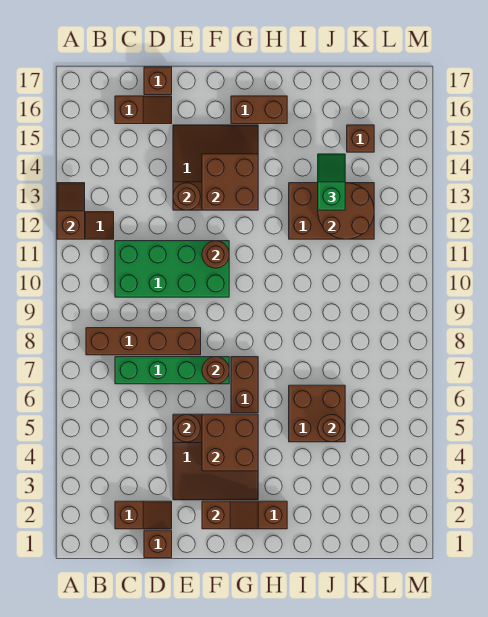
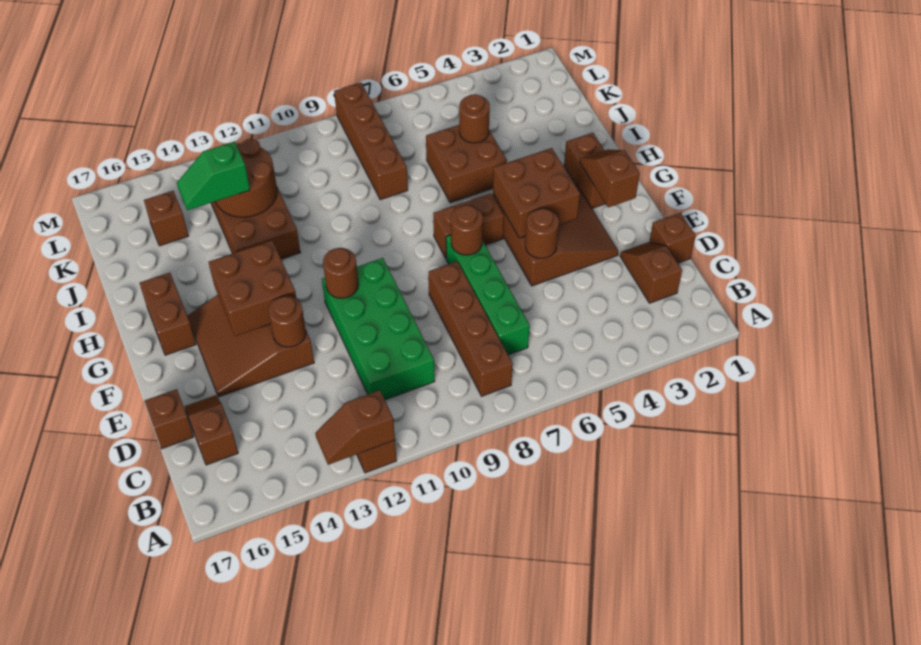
none -> brown brick J8:M8 level 1

